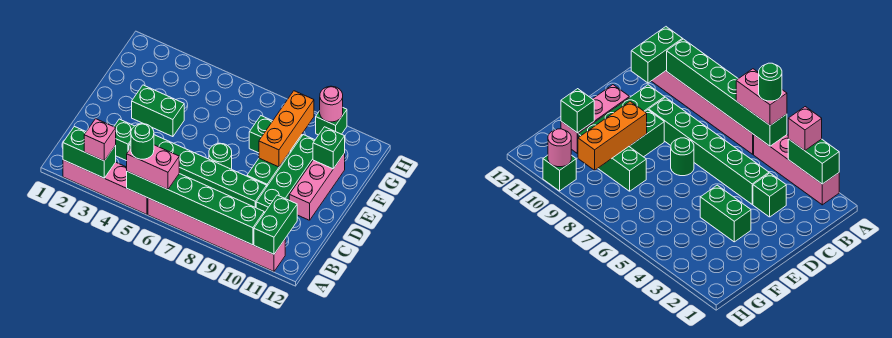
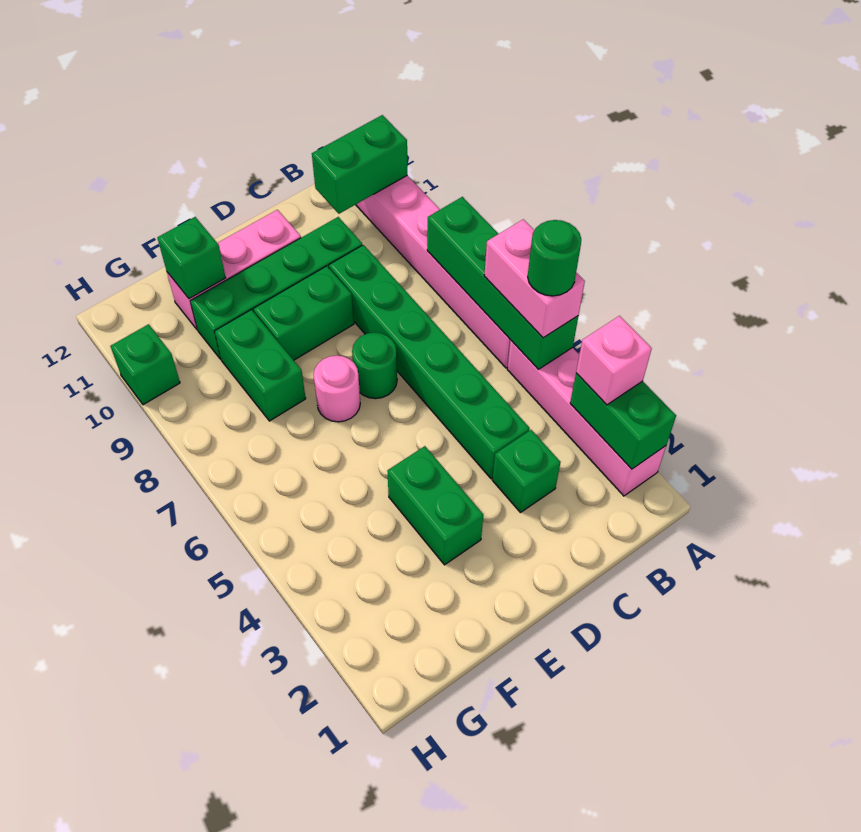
green brick A5:A10 level 2 -> green brick A5:A8 level 2
orange brick E9:G9 level 2 -> none
pink round brick H10 level 2 -> pink round brick E7 level 1

